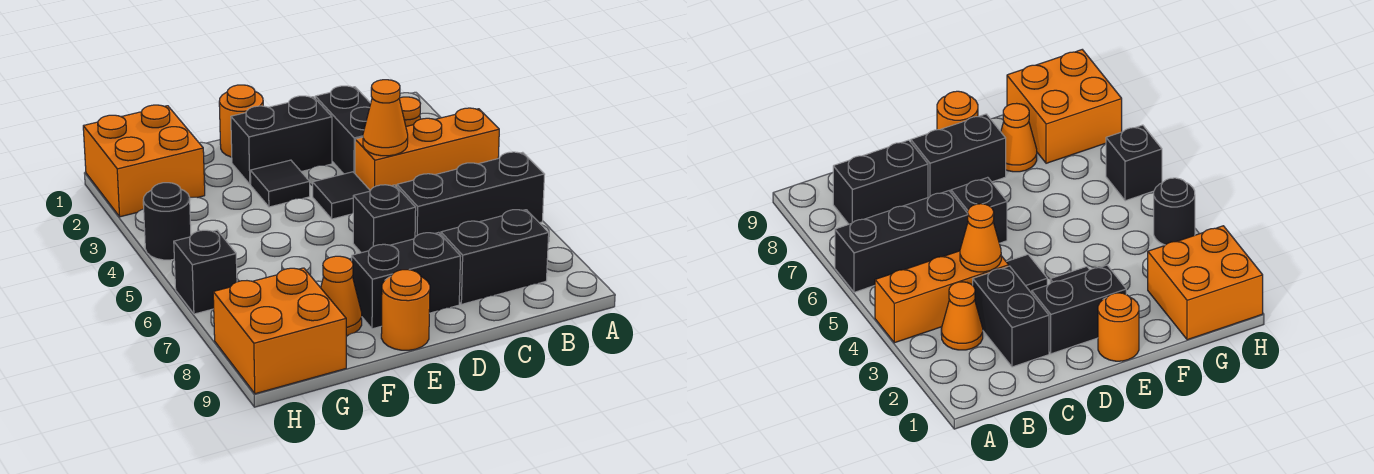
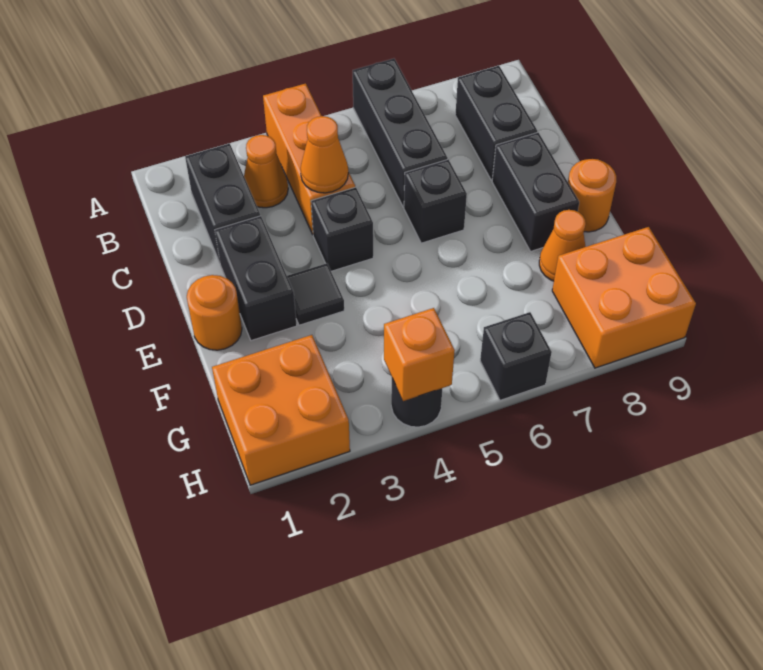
black brick C2:C3 level 1 -> black brick B2:C2 level 1
black tile D4 level 1 -> black brick D4 level 1
none -> orange brick H4 level 2

